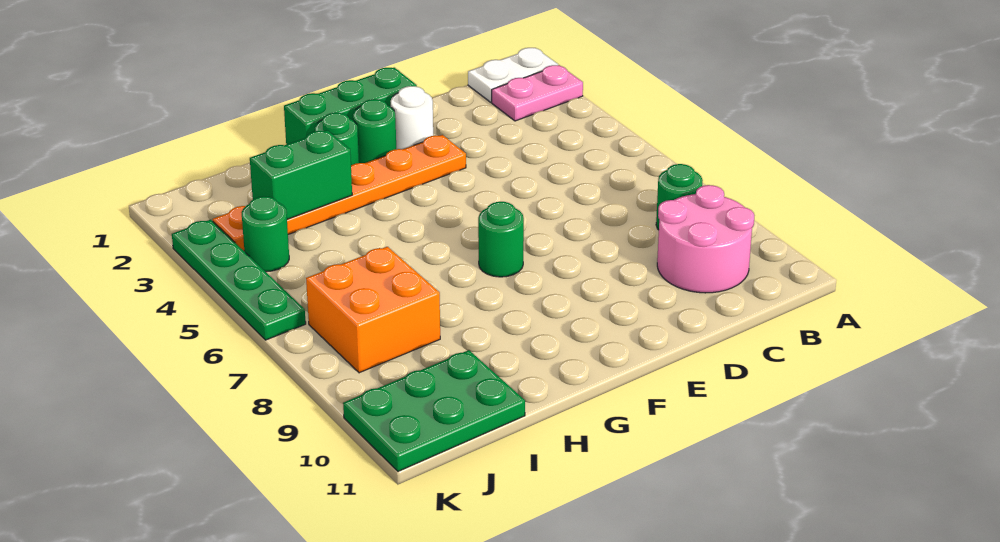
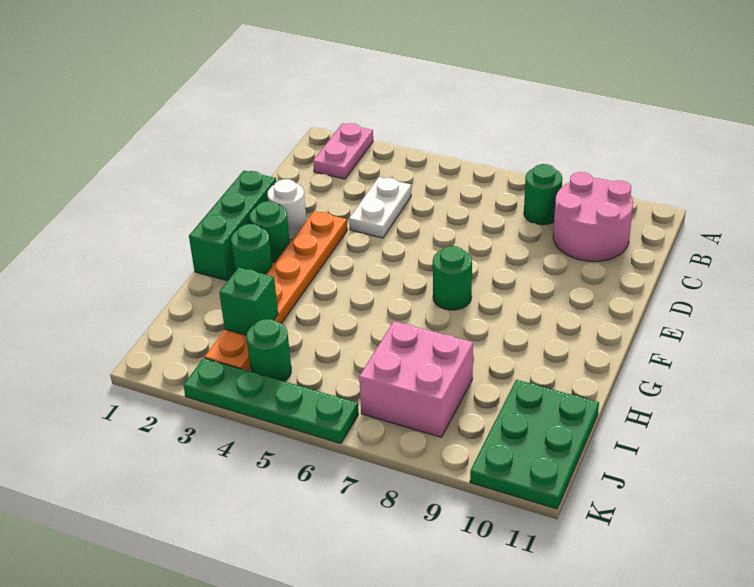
white plate A1:B1 level 1 -> white plate C4:D4 level 1
green brick H3:I3 level 2 -> green brick I3 level 2
orange brick I7:J8 level 1 -> pink brick I7:J8 level 1

